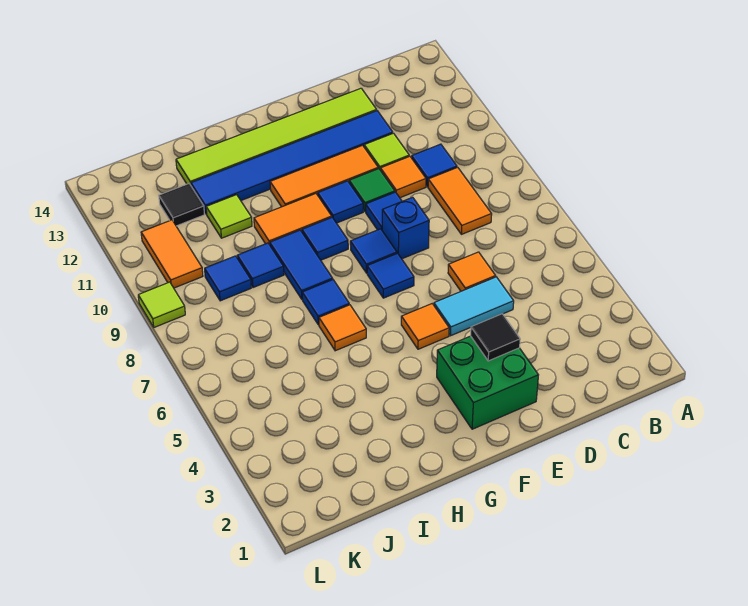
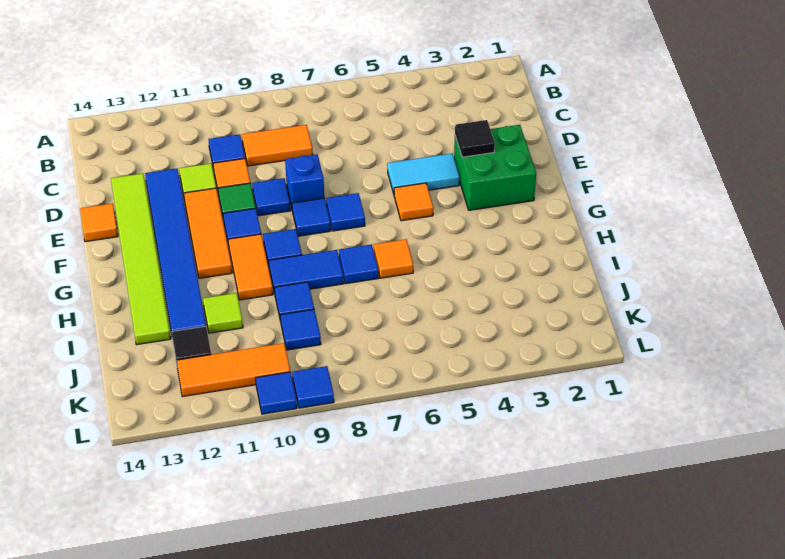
cyan tile D5:E5 level 1 -> cyan tile E4:E5 level 1
orange tile D6 level 1 -> orange tile E14 level 1
orange tile K10:K11 level 1 -> orange tile K10:K12 level 1
lime tile L9 level 1 -> blue tile L9 level 1
none -> blue tile L10 level 1

